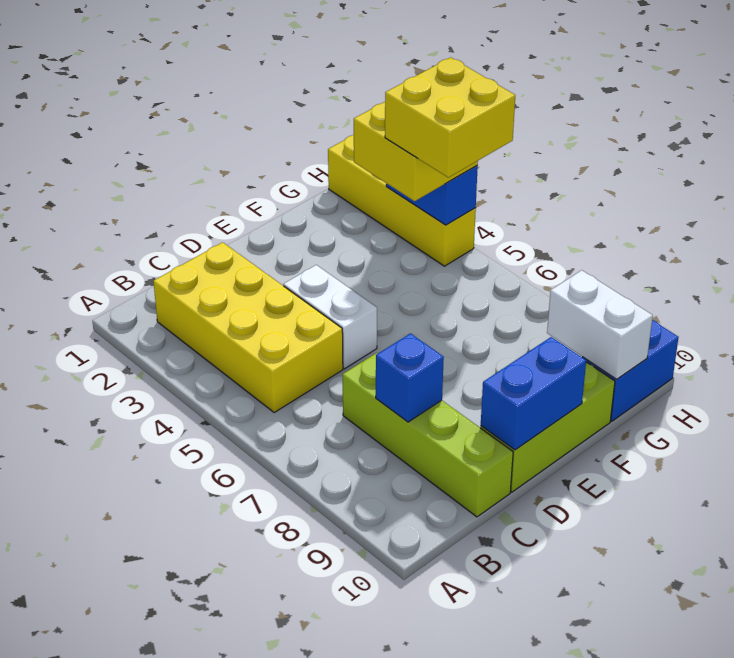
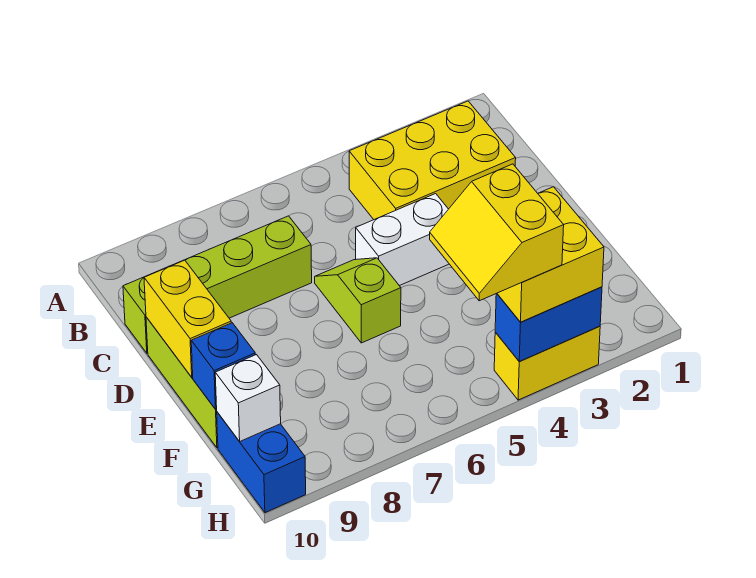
yellow brick B2:C5 level 1 -> yellow brick B2:C4 level 1
blue brick C8 level 2 -> blue brick F10 level 2
none -> lime slope D6:E6 level 1 top E
blue brick D10:E10 level 2 -> yellow brick D10:E10 level 2
yellow brick G4:H5 level 4 -> yellow slope G4:H5 level 4 top 4
white brick G9:G10 level 2 -> white brick G10 level 2
yellow brick H1:H4 level 1 -> yellow brick H3:H4 level 1

